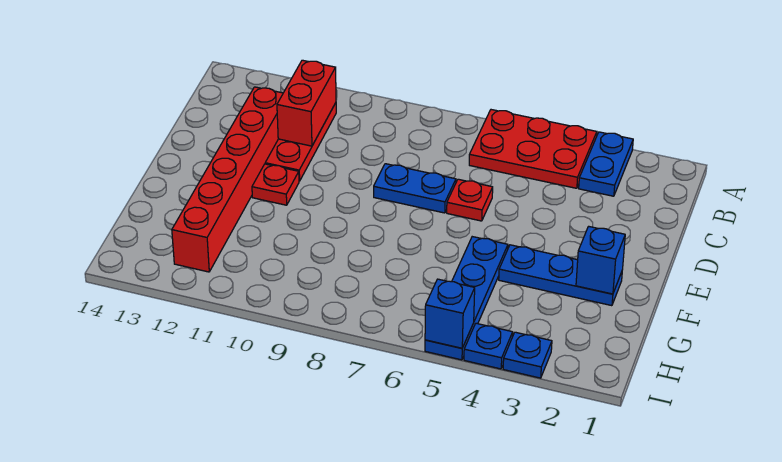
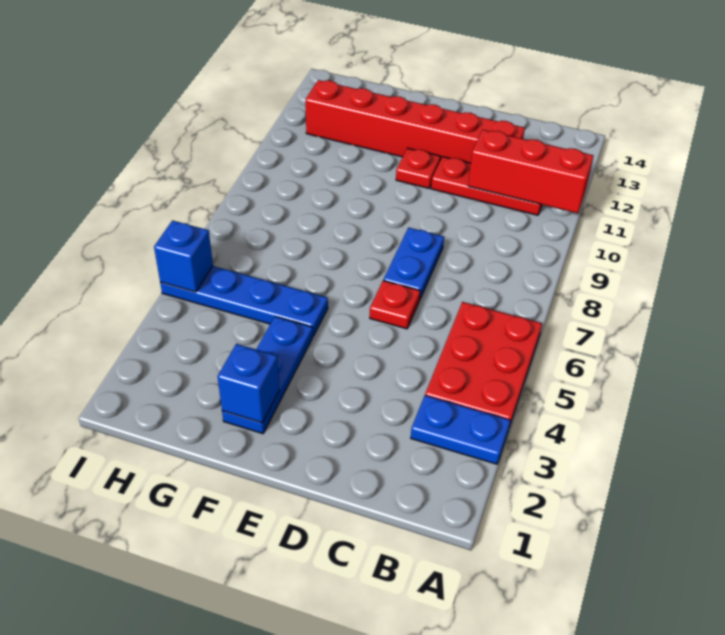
red brick B11:C11 level 2 -> red brick A11:C11 level 2
blue plate I3 level 1 -> none
blue plate I4 level 1 -> none

